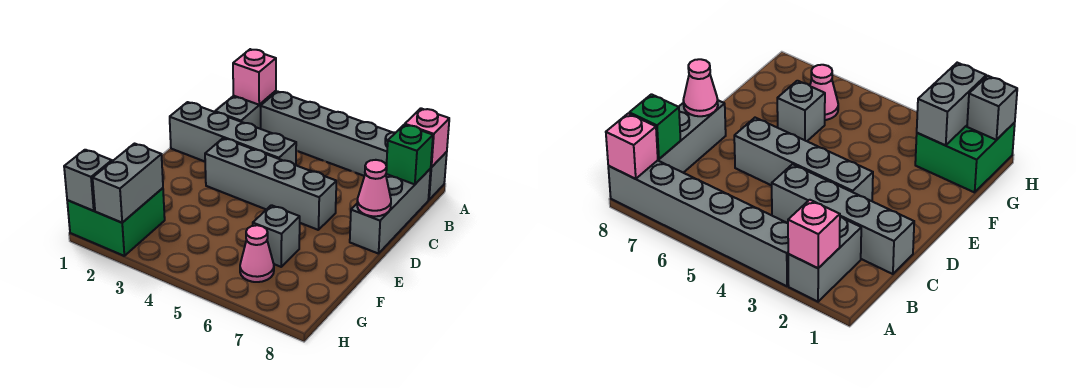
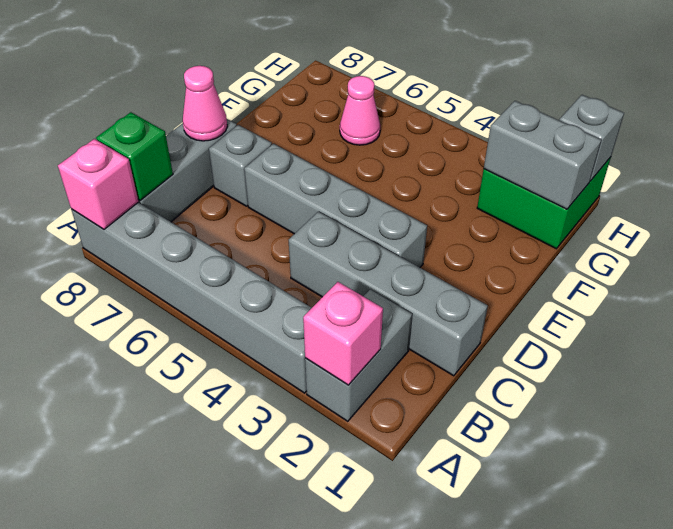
grey brick F6 level 1 -> grey brick D7 level 1
grey brick G2:H2 level 2 -> grey brick G1:G2 level 2

